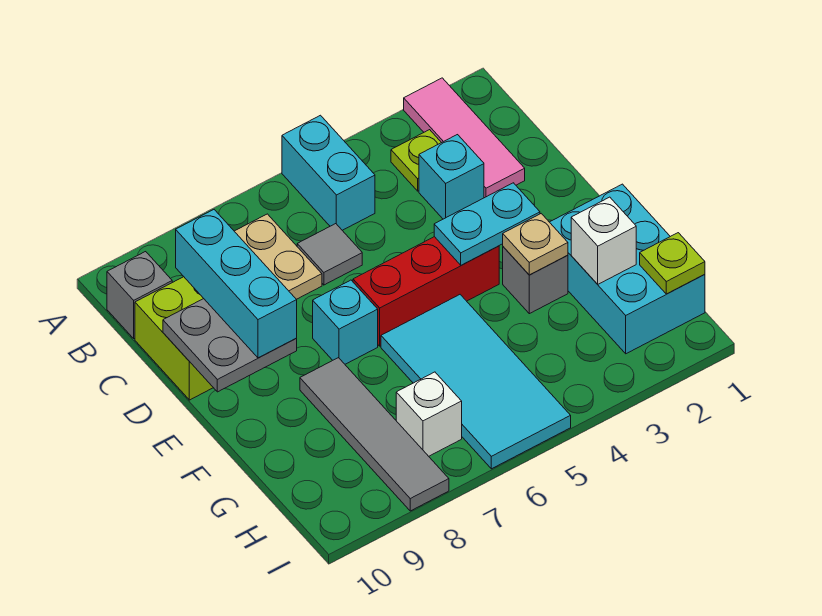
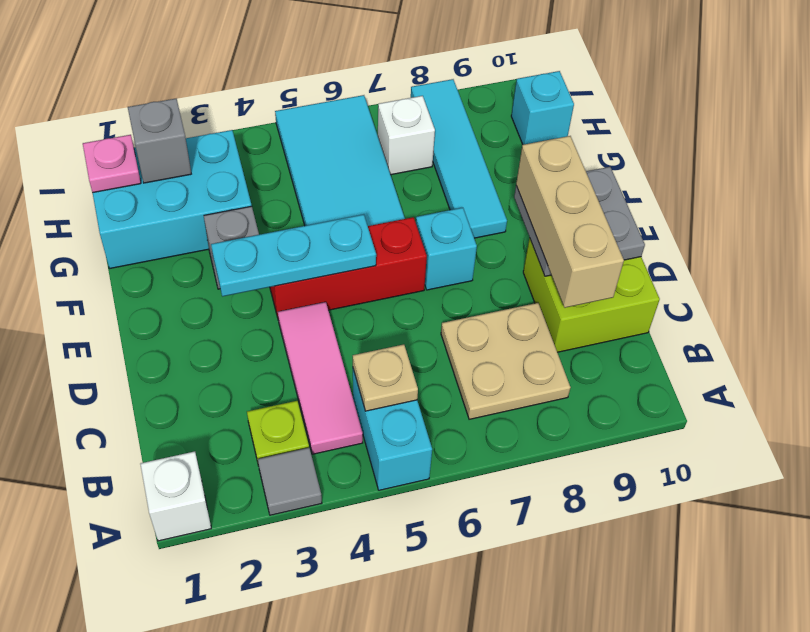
pink tile A2:C2 level 1 -> pink tile B4:D4 level 1
grey brick B10 level 1 -> grey brick H2 level 2
cyan brick C3 level 1 -> cyan brick H10 level 1
grey tile C6 level 1 -> grey tile A3 level 1
cyan brick C9:E9 level 3 -> tan brick C9:E9 level 3
cyan plate E3:E4 level 2 -> cyan plate E3:E5 level 2
cyan brick F1:H2 level 1 -> cyan brick G1:H3 level 1
tan plate F3 level 2 -> tan plate B5 level 2
grey tile F8:I8 level 1 -> cyan tile F8:I8 level 1
white brick G2 level 2 -> white brick A1 level 1
lime plate H1 level 2 -> pink plate H1 level 2

